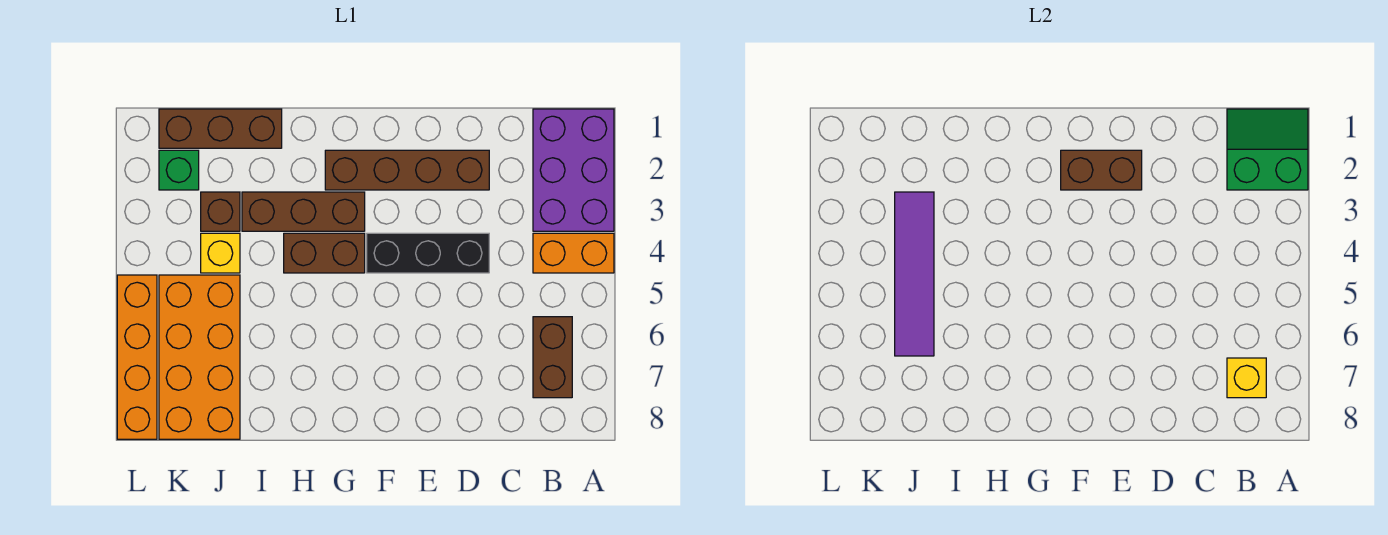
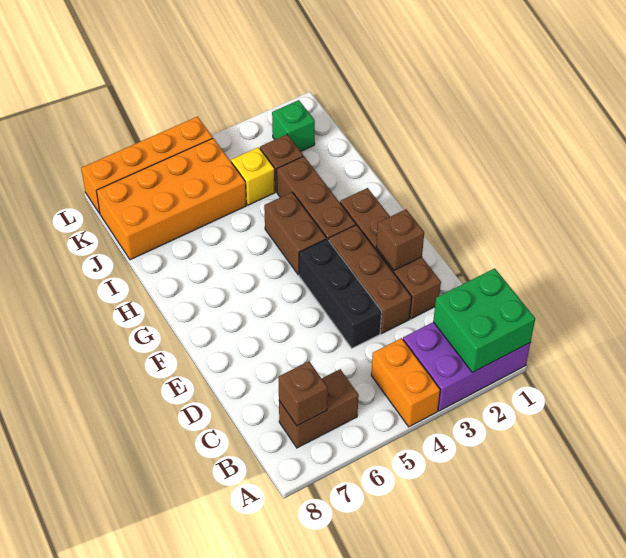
green slope A1:B2 level 2 top 2 -> green brick A1:B2 level 2
yellow brick B7 level 2 -> brown brick B7 level 2
brown brick E2:F2 level 2 -> brown brick E2 level 2
brown brick I1:K1 level 1 -> brown brick D3:F3 level 1
purple tile J3:J6 level 2 -> none

